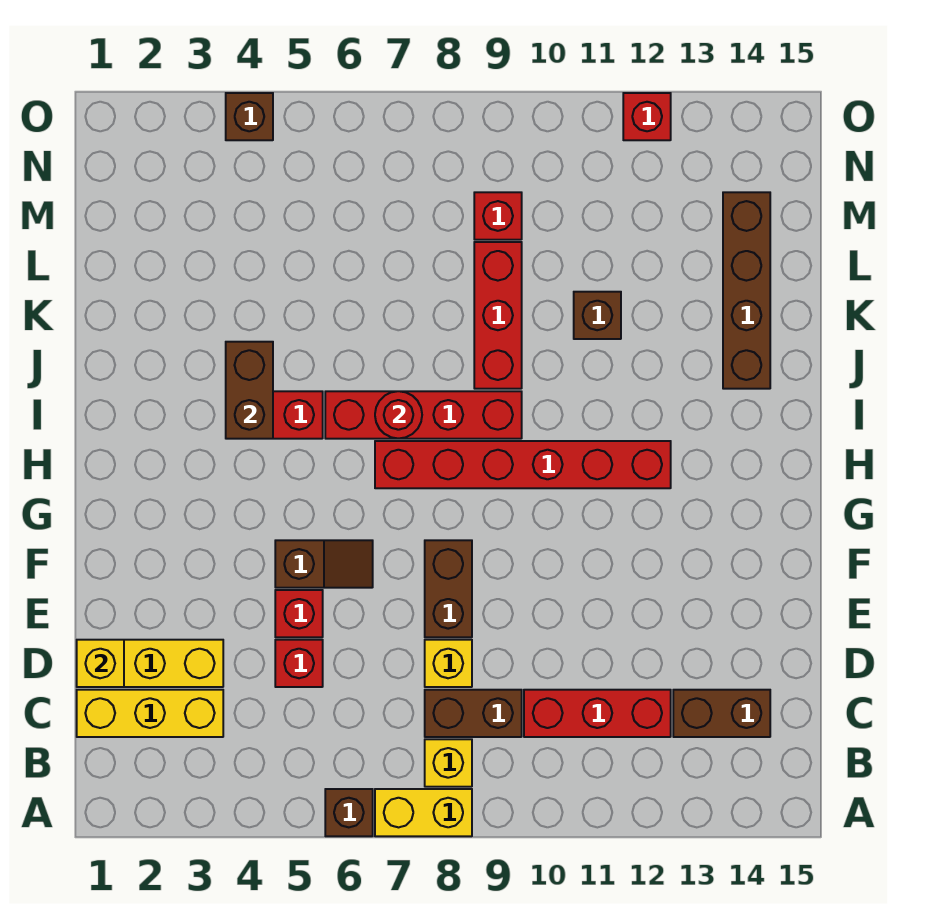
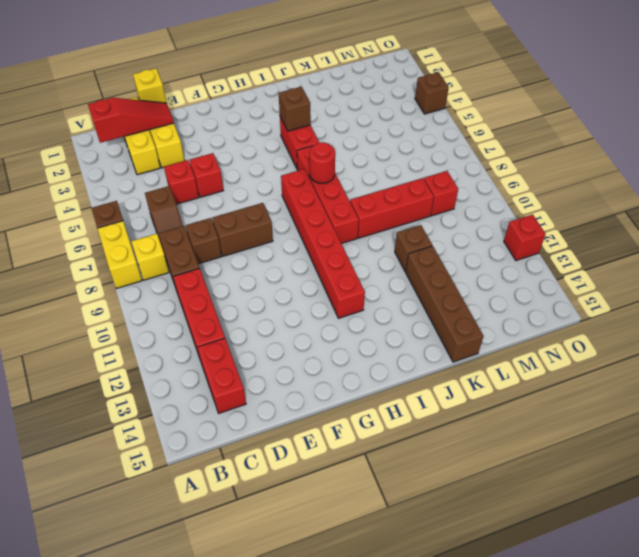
none -> red slope B2:D2 level 2 top B
brown brick C13:C14 level 1 -> red brick C13:C14 level 1
yellow brick D8 level 1 -> brown brick D8 level 1
brown slope F5:F6 level 1 top 5 -> brown slope C6:C7 level 1 top 6
brown brick I4:J4 level 2 -> brown brick I4 level 2
brown brick J14:M14 level 1 -> brown brick K12:K15 level 1

